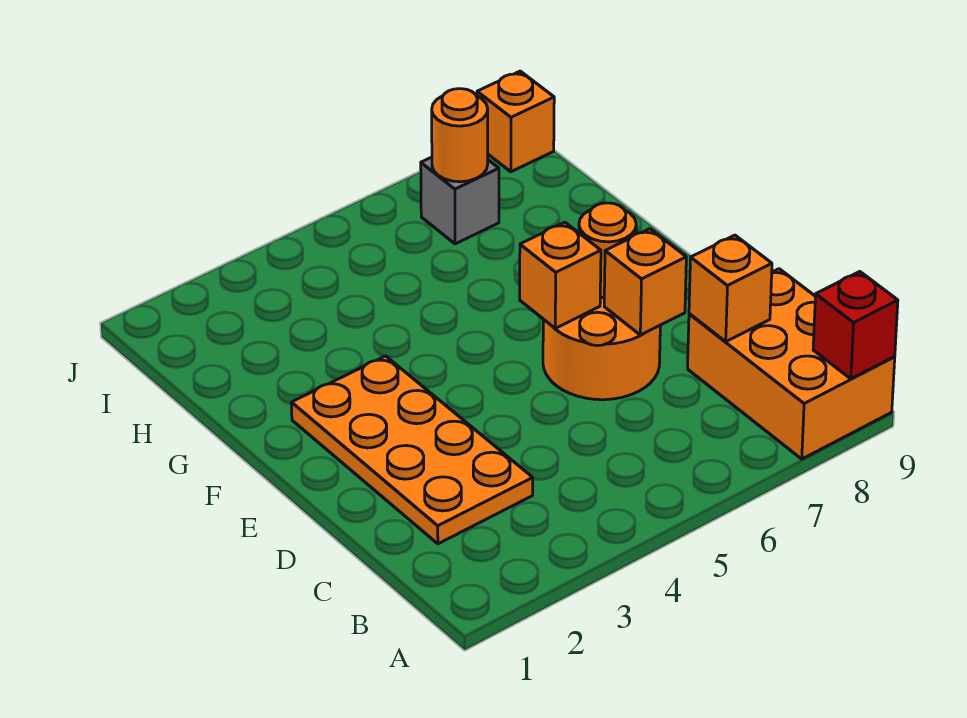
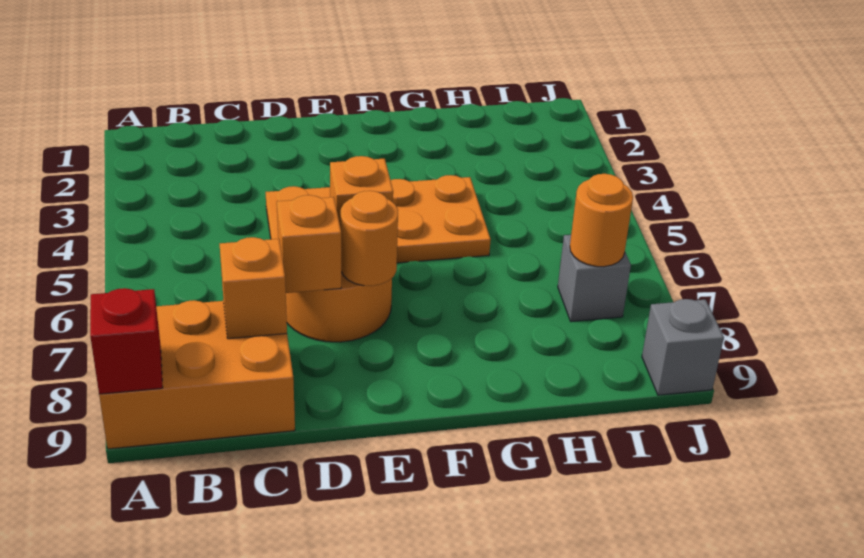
orange plate C2:F3 level 1 -> orange plate D4:G5 level 1
orange brick J9 level 1 -> grey brick J9 level 1

